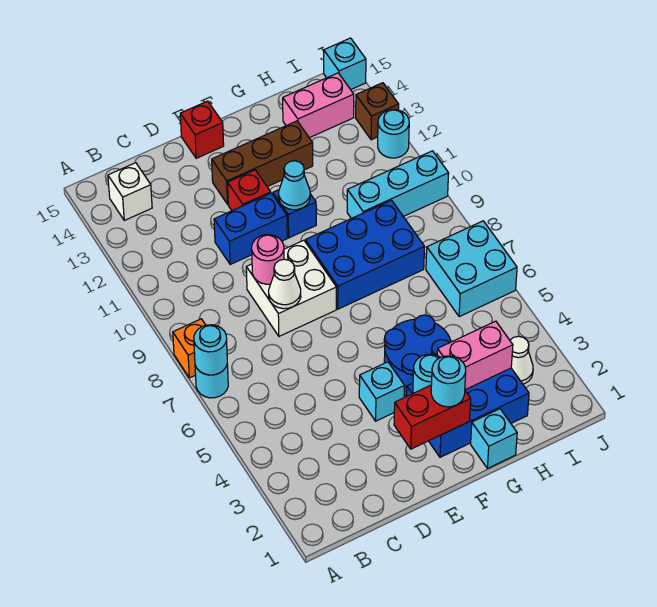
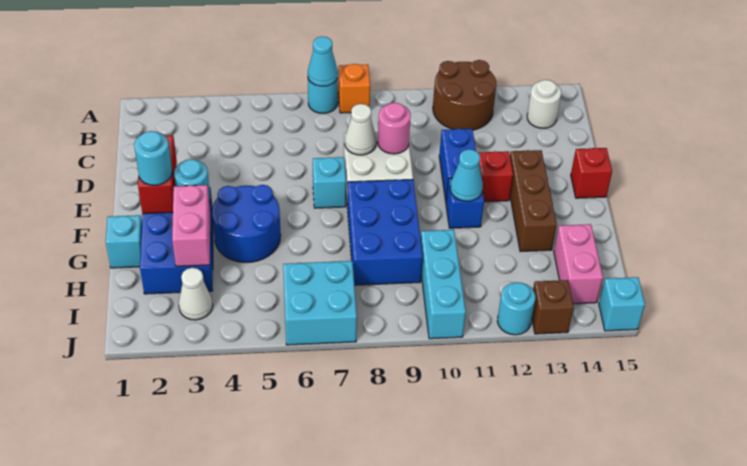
cyan round brick A7 level 2 -> cyan cone A7 level 2
none -> brown round brick A11:B12 level 1
white brick B14 level 1 -> white round brick B14 level 1
cyan brick E4 level 1 -> cyan brick E7 level 1

